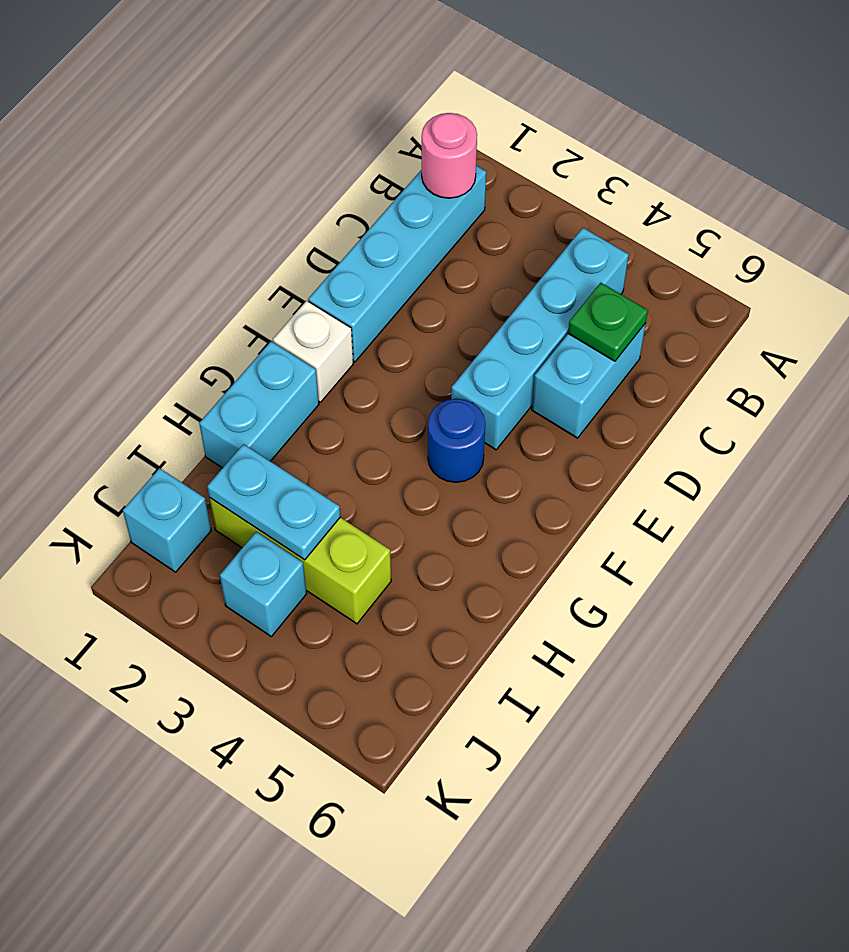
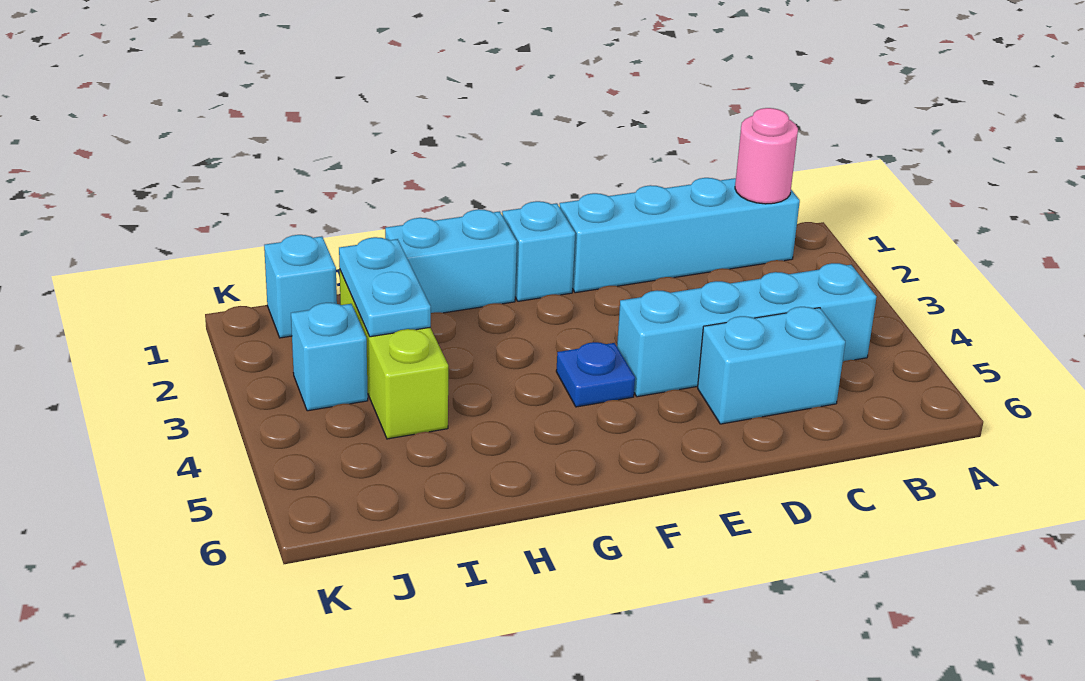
green plate C5 level 2 -> none
white brick F1 level 1 -> cyan brick F1 level 1
blue round brick F4 level 1 -> blue plate F4 level 1

